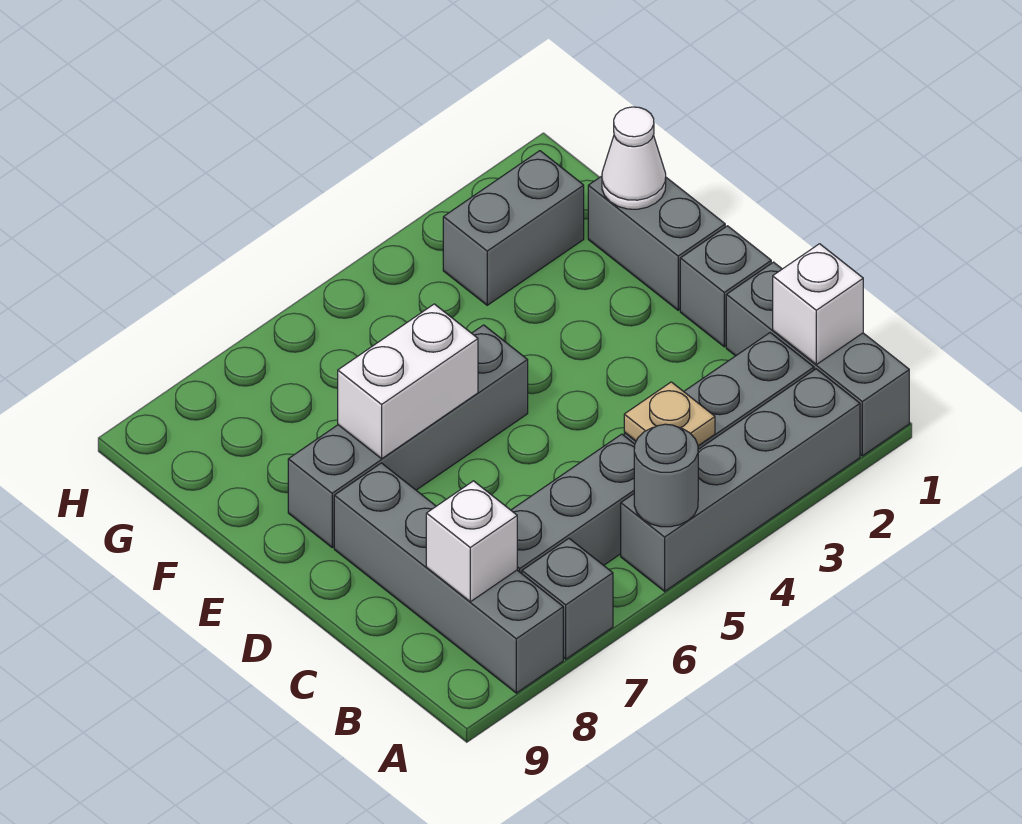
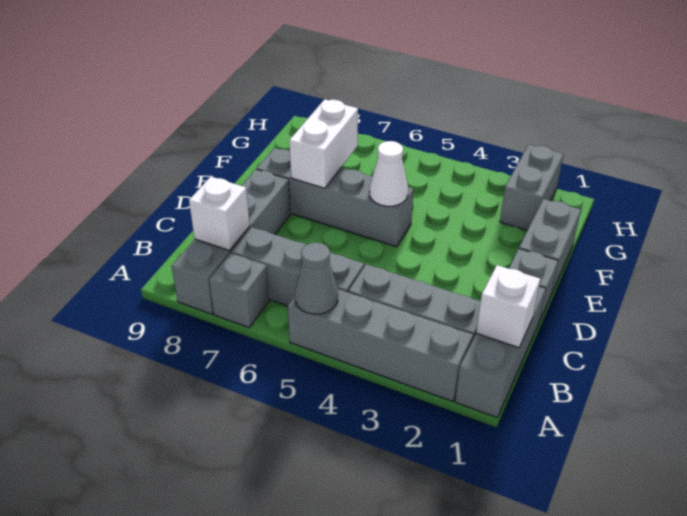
grey round brick A5 level 2 -> grey cone A5 level 2
tan plate B4 level 2 -> none
white brick E6:E7 level 2 -> white brick E7:F7 level 2
white cone F1 level 2 -> white cone E5 level 2
grey brick G2:G3 level 1 -> grey brick G2:H2 level 1

